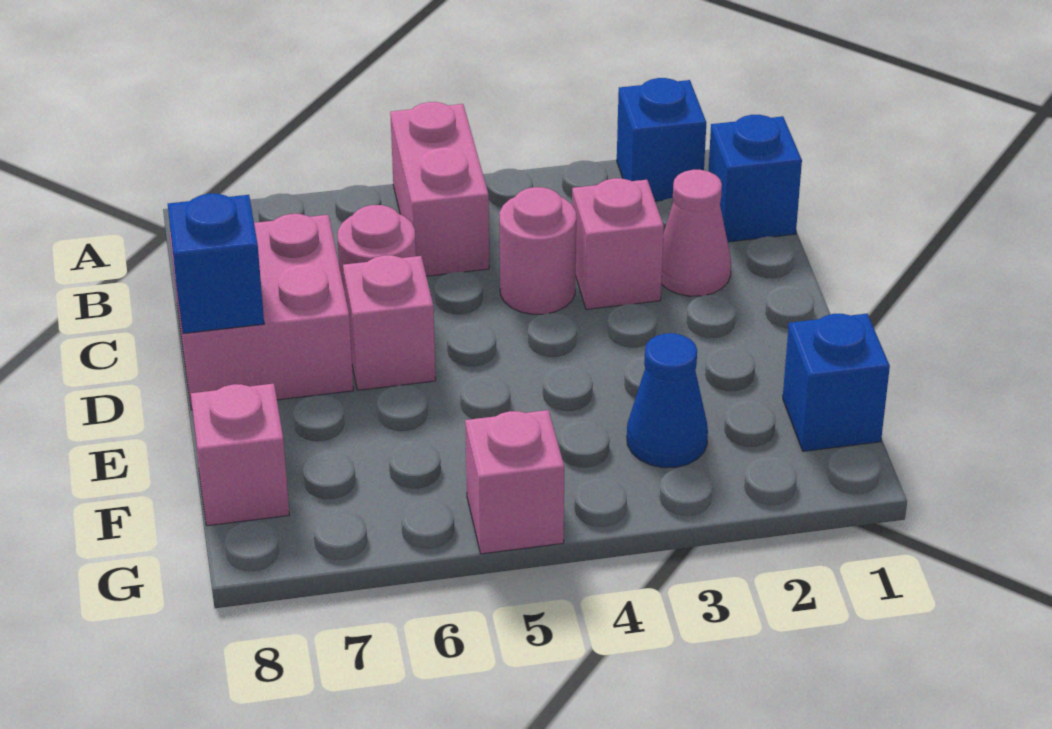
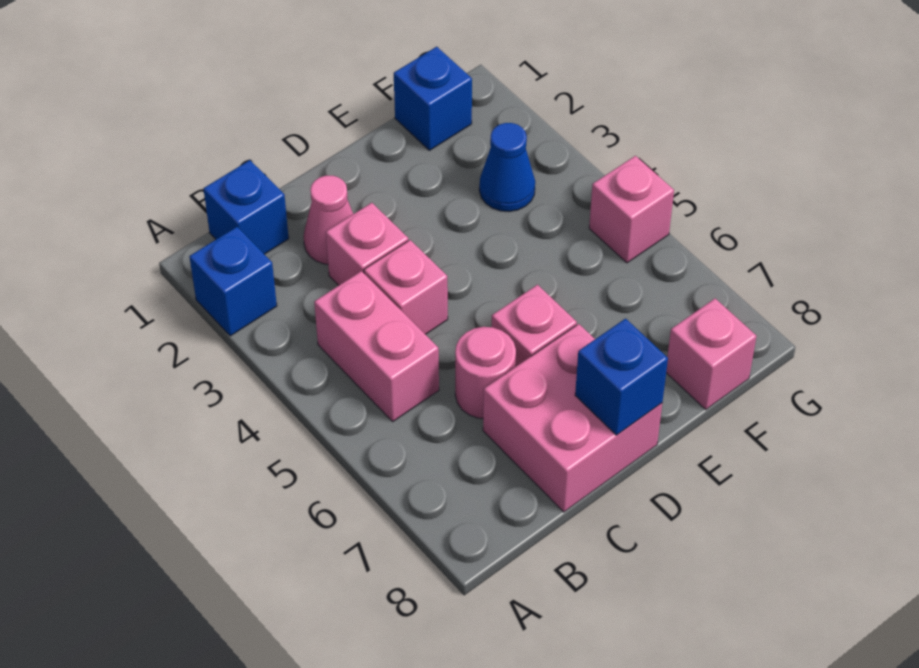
pink brick A5:B5 level 1 -> pink brick B4:B5 level 1
pink round brick C4 level 1 -> pink brick C4 level 1

